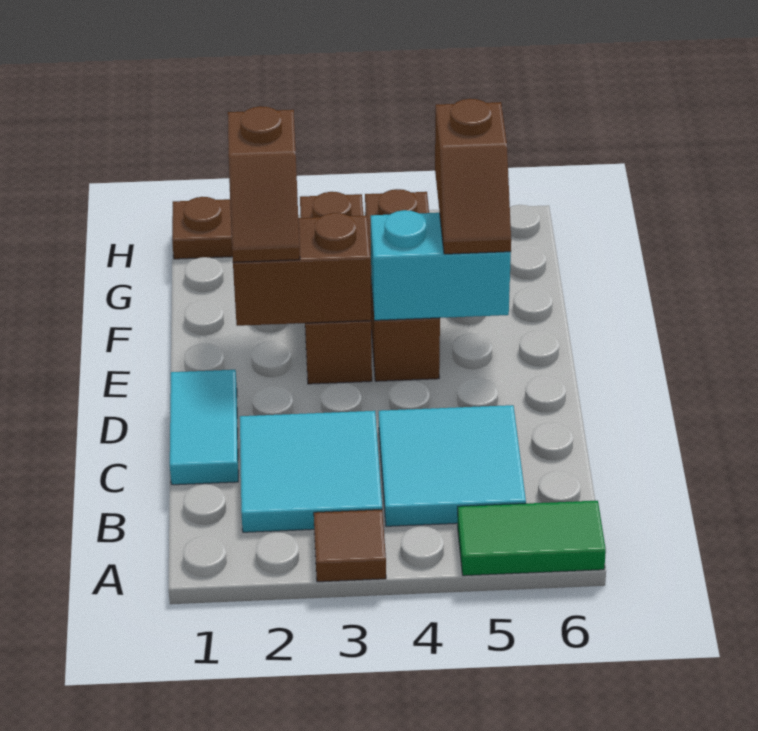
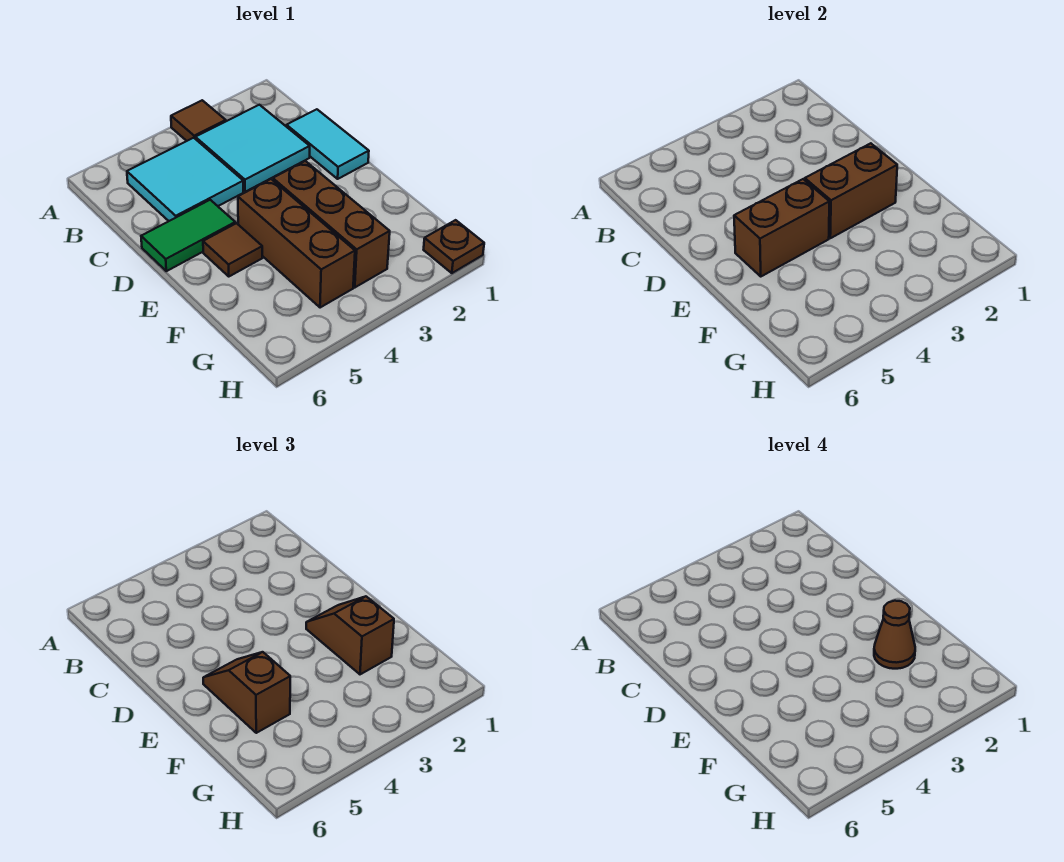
green tile A5:A6 level 1 -> green tile D5:D6 level 1
cyan brick E4:E5 level 2 -> brown brick E4:E5 level 2
none -> brown tile E5 level 1
none -> brown cone F2 level 4

